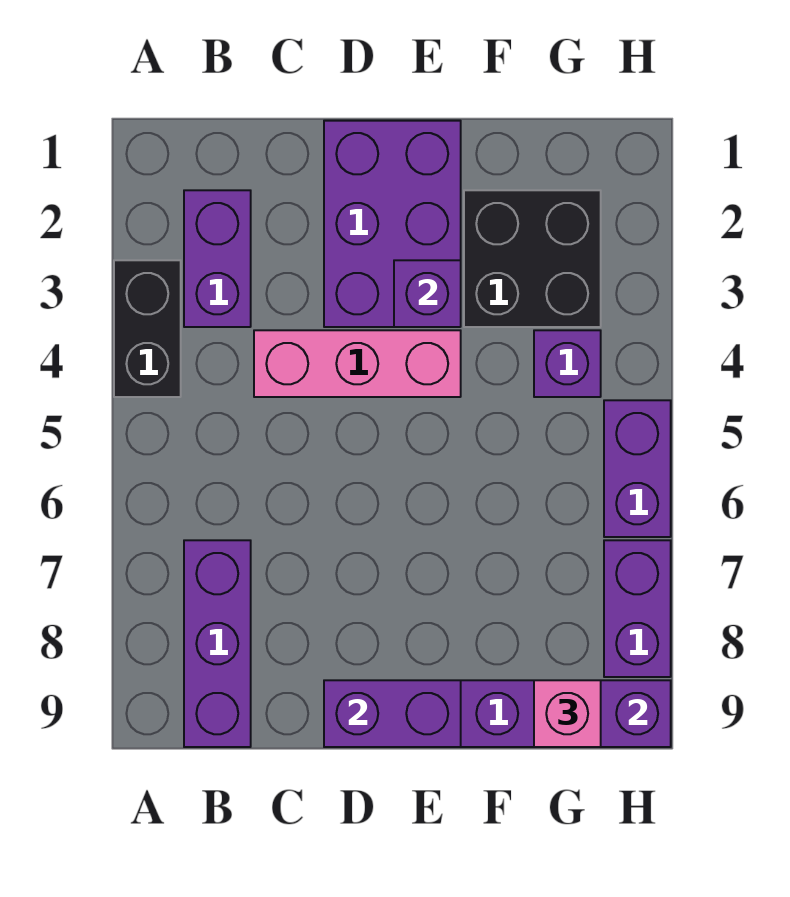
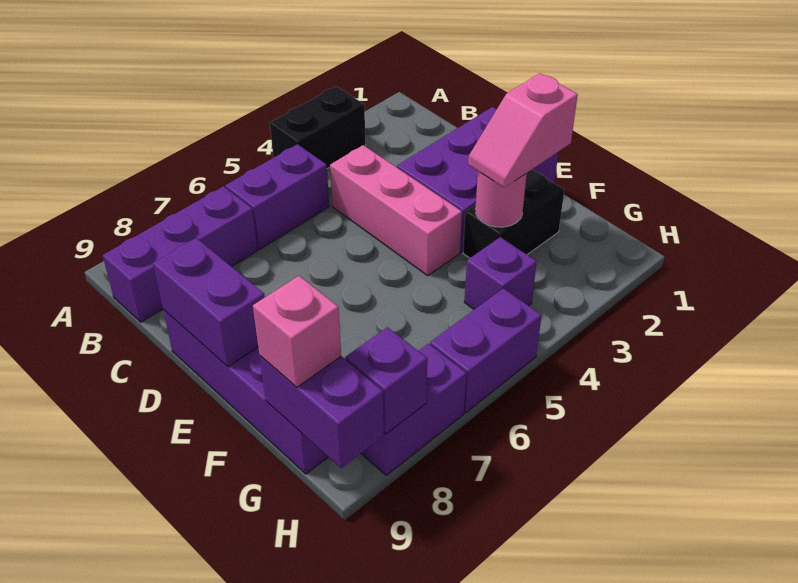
purple brick B2:B3 level 1 -> purple brick B5:B6 level 1
purple brick E3 level 2 -> purple brick H8 level 2
black brick F2:G3 level 1 -> black brick F2:F3 level 1
none -> pink slope F2:F3 level 3 top 2
none -> pink round brick F3 level 2

